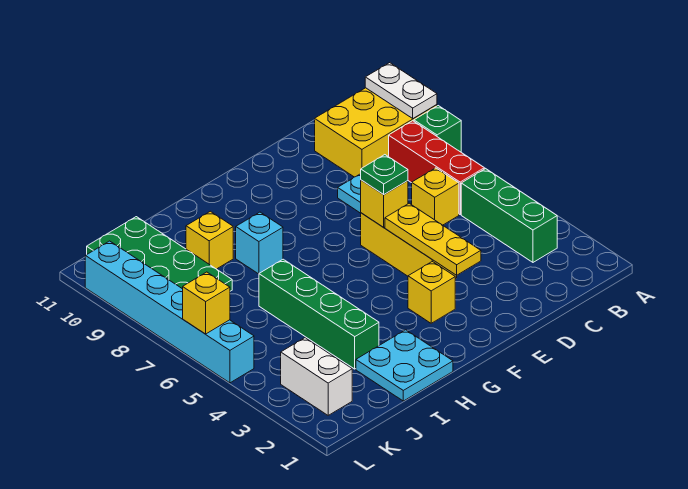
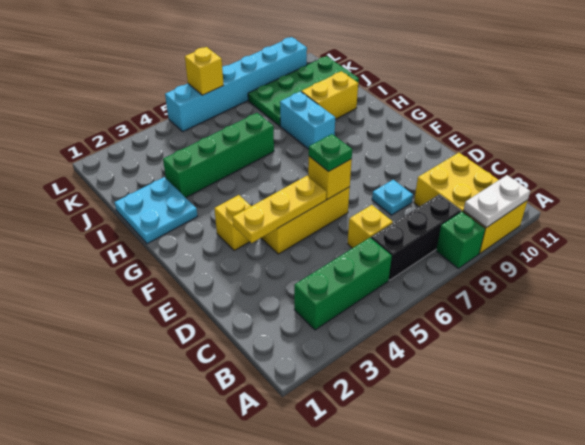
red brick B6:B8 level 1 -> black brick B6:B8 level 1
cyan brick H8 level 1 -> cyan brick H8:I8 level 1
yellow brick I9 level 1 -> yellow brick I9:I10 level 1
white brick K2:K3 level 1 -> none

